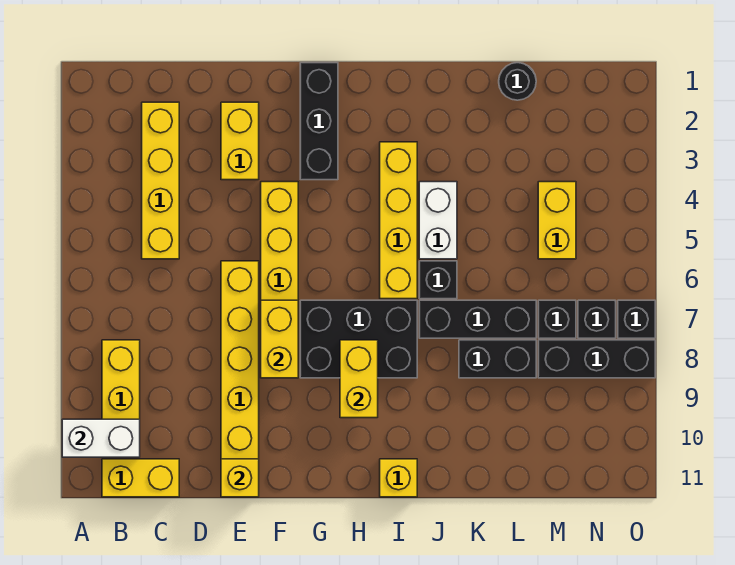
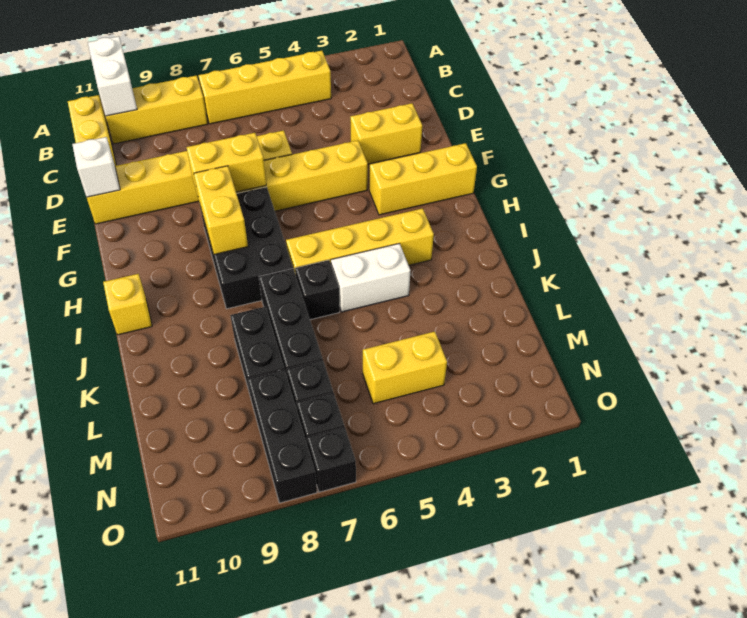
yellow brick C2:C5 level 1 -> yellow brick B4:B7 level 1
yellow brick E11 level 2 -> white brick E11 level 2
black brick G1:G3 level 1 -> yellow brick G1:G3 level 1
yellow brick H8:H9 level 2 -> yellow brick G8:H8 level 2
black round brick L1 level 1 -> none

